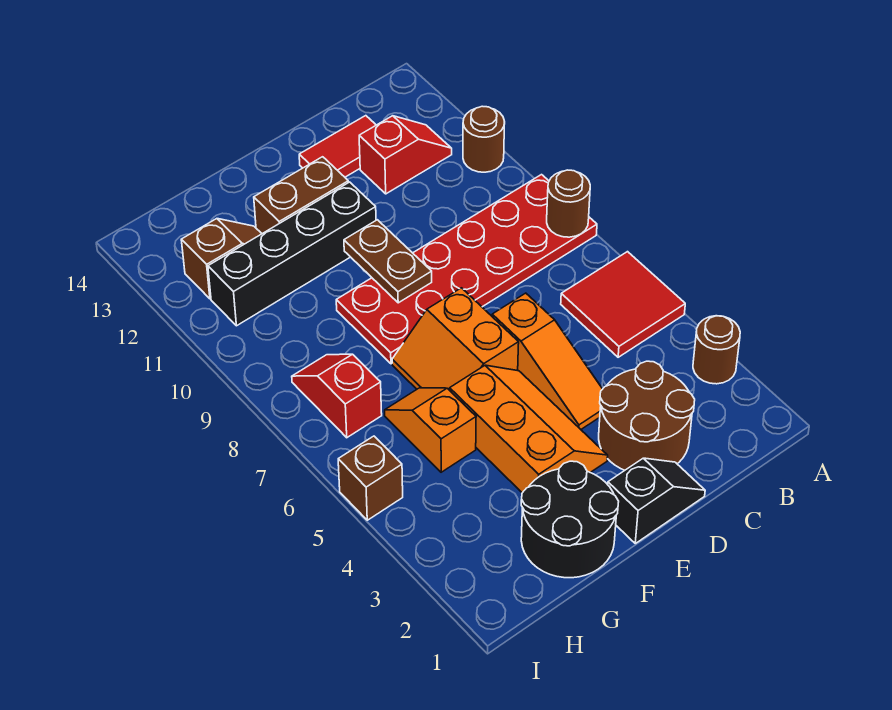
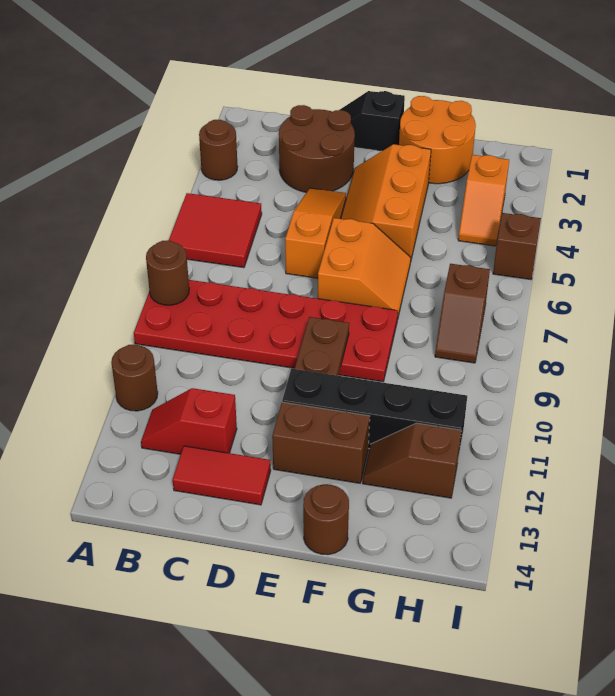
black round brick F1:G2 level 1 -> orange round brick F1:G2 level 1
none -> brown round brick F14 level 1
orange slope G5:G6 level 1 top 5 -> orange slope H3:H4 level 1 top 3
red slope H7:H8 level 1 top 7 -> brown slope H7:H8 level 1 top 7

